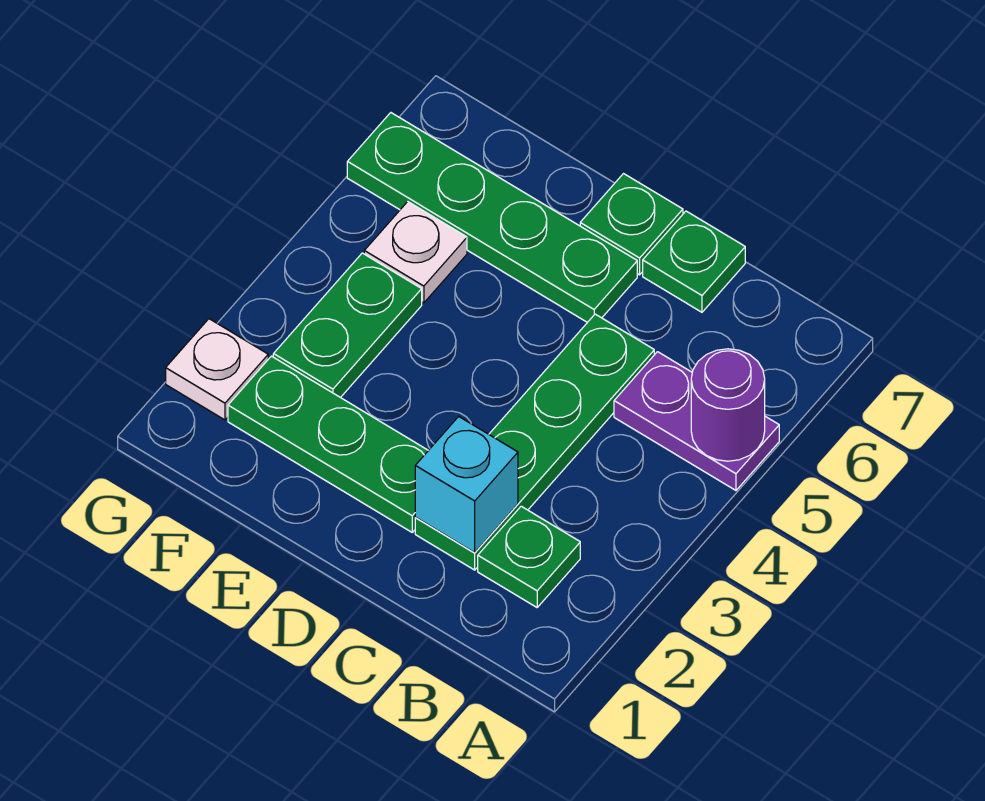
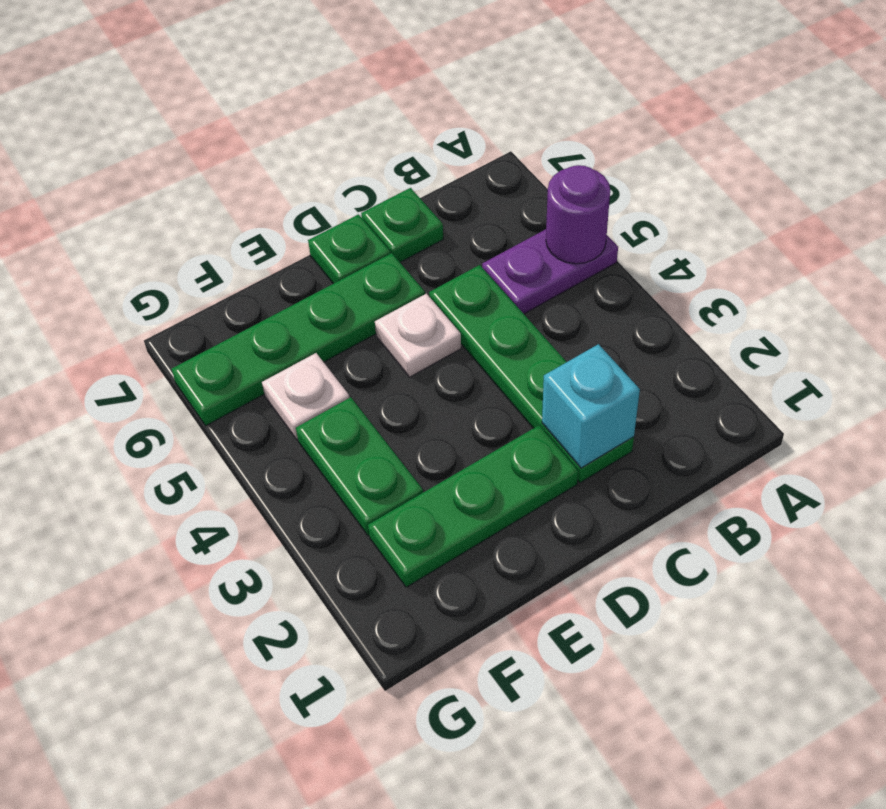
green plate B2 level 1 -> none
white plate G2 level 1 -> white plate D5 level 1

